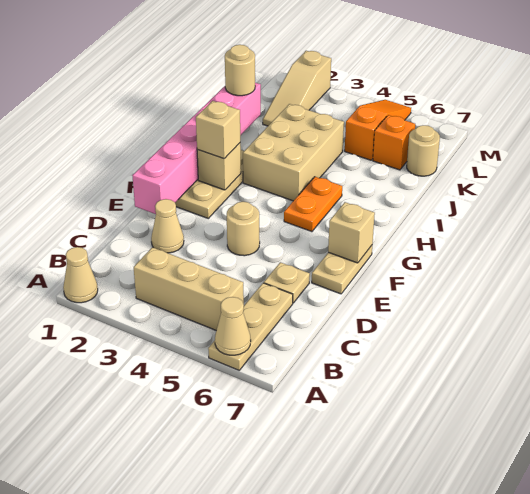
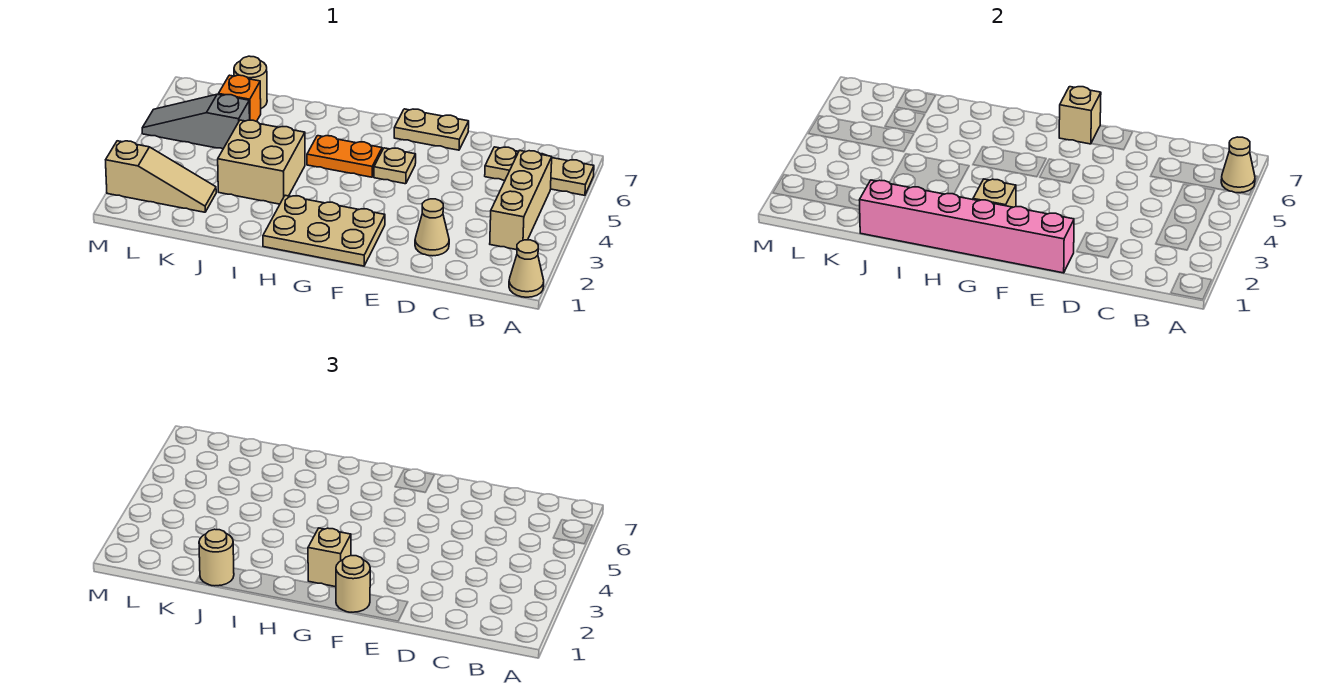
tan plate D6 level 1 -> tan plate F5 level 1
tan round brick E4 level 1 -> tan round brick F1 level 3
tan brick H3:J4 level 1 -> tan brick I3:J4 level 1
orange slope K5:M5 level 1 top K -> grey slope K5:M5 level 1 top K

